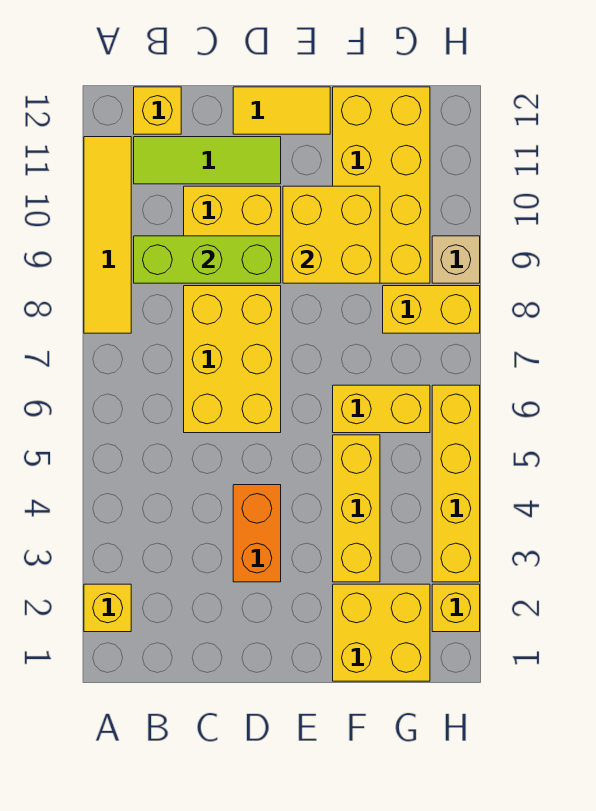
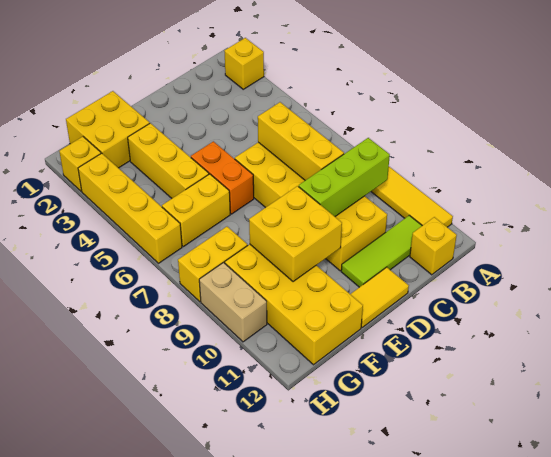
none -> yellow brick C6:C8 level 2
orange brick D3:D4 level 1 -> orange brick E5:E6 level 1
tan brick H9 level 1 -> tan brick H9:H10 level 1

